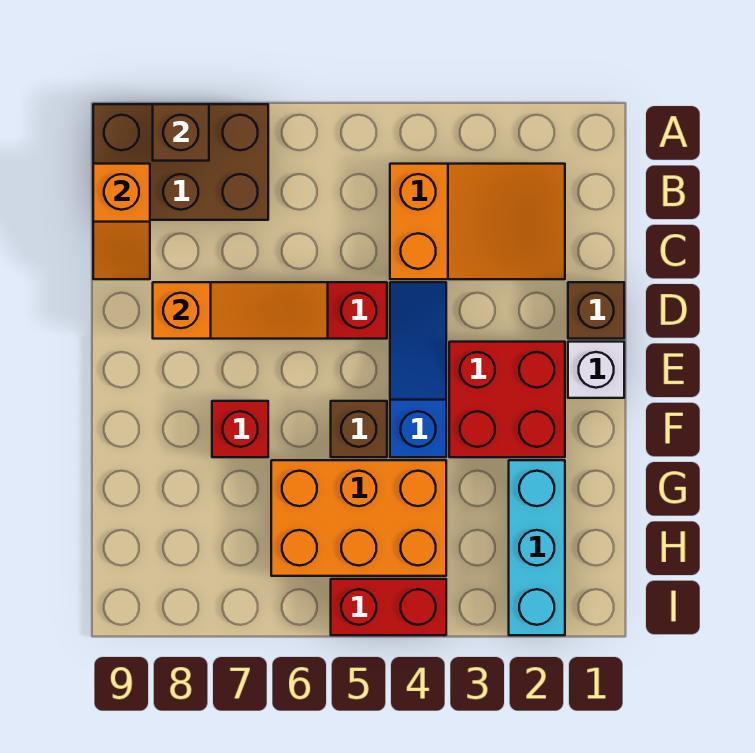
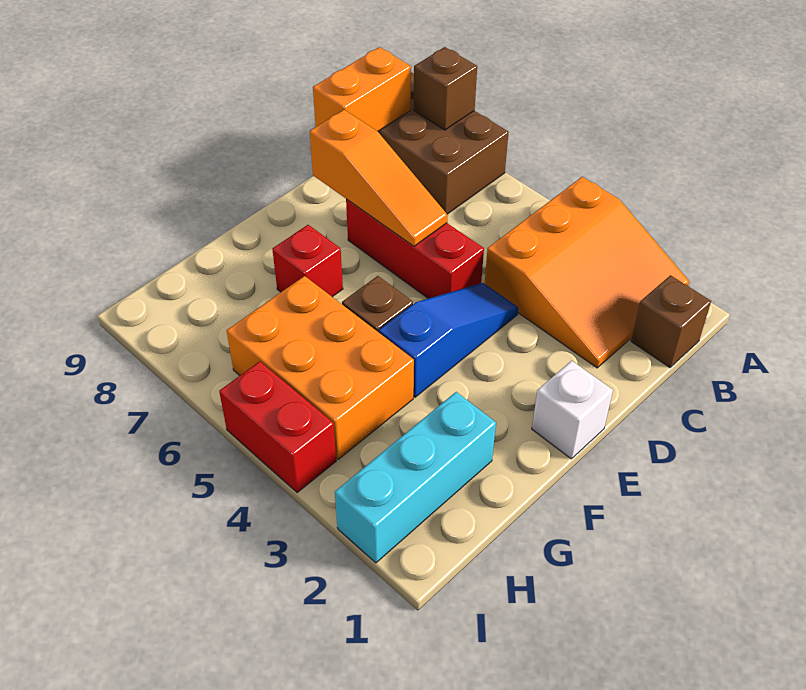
orange slope B2:C4 level 1 top 4 -> orange slope A2:C4 level 1 top 4
orange slope B9:C9 level 2 top B -> orange brick B9:C9 level 2
brown brick D1 level 1 -> brown brick B1 level 1
red brick E2:F3 level 1 -> none

